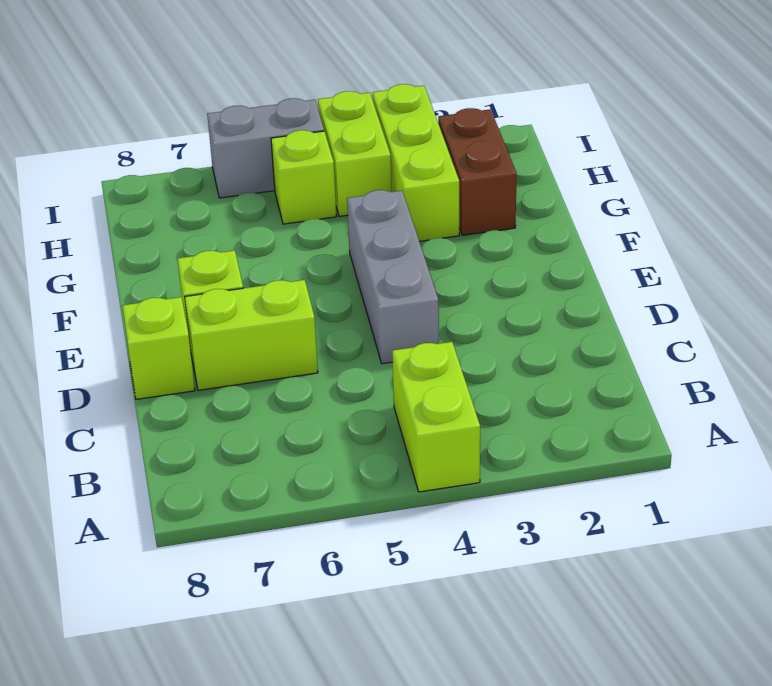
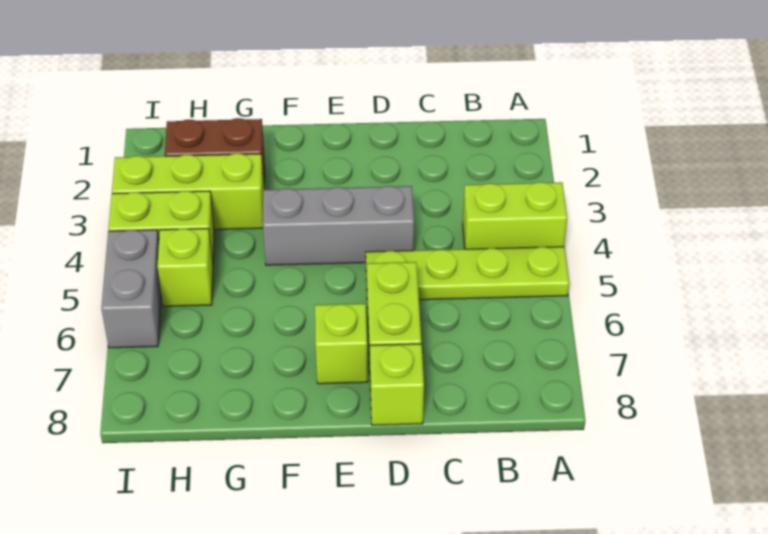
none -> lime plate A5:D5 level 1

